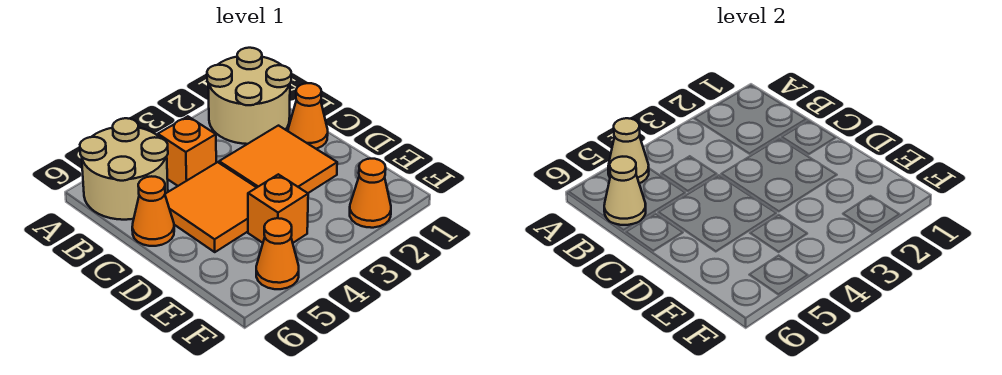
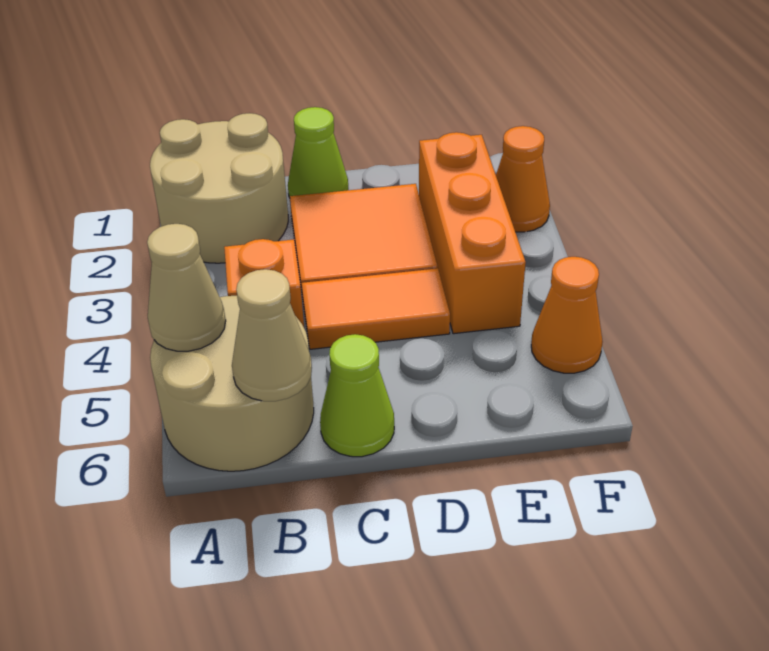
orange cone C1 level 1 -> lime cone C1 level 1
orange tile C4:D5 level 1 -> orange tile C4:D4 level 1
orange cone C6 level 1 -> lime cone C6 level 1
orange brick E4 level 1 -> orange brick E2:E4 level 1

